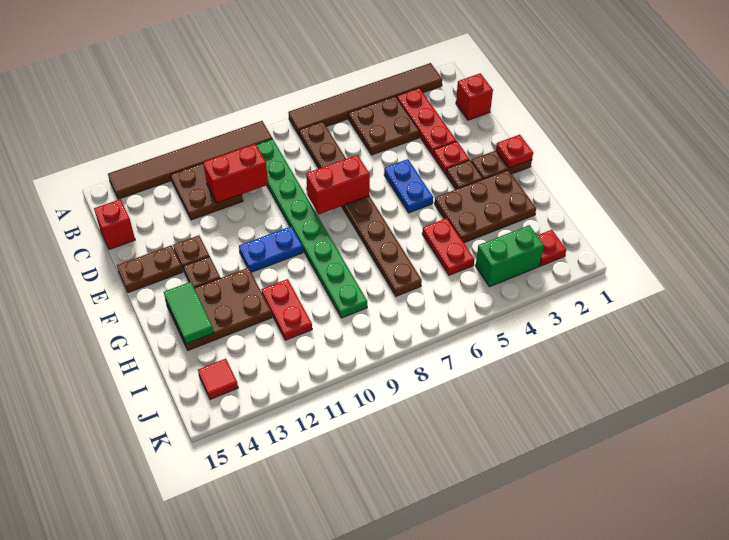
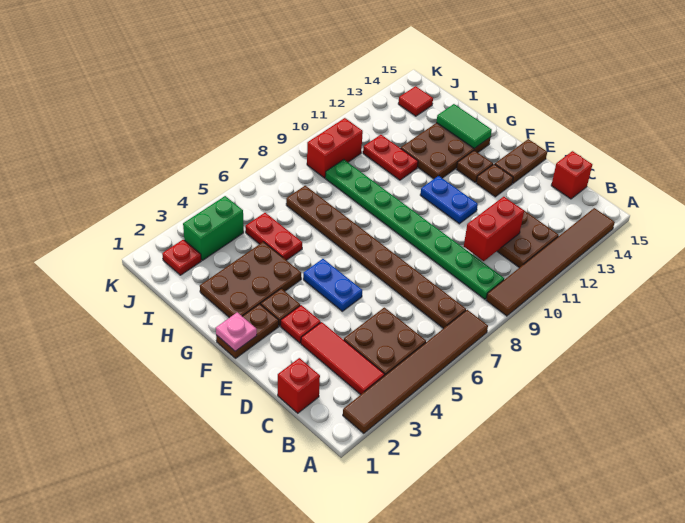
red plate B3:D3 level 1 -> red tile B3:D3 level 1
red brick E7:E8 level 2 -> red brick J9:J10 level 1
red plate F1 level 2 -> pink plate F1 level 2
blue plate F10:F11 level 1 -> blue plate E11:F11 level 1

